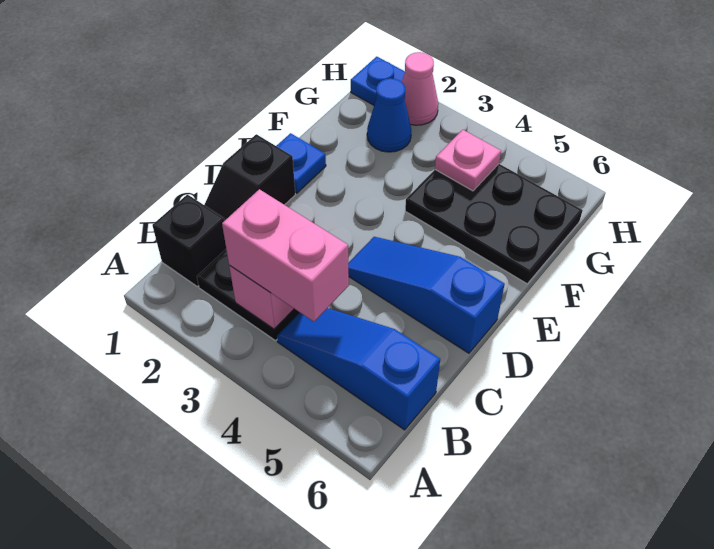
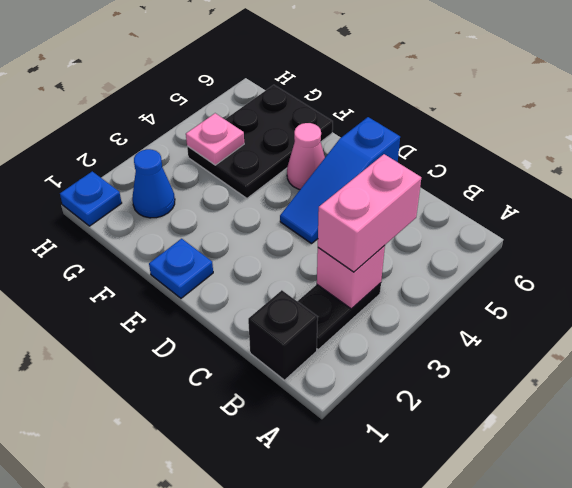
blue slope B4:B6 level 1 top 6 -> none
black slope C1:D1 level 1 top D -> none
pink cone H2 level 1 -> pink cone E5 level 1

